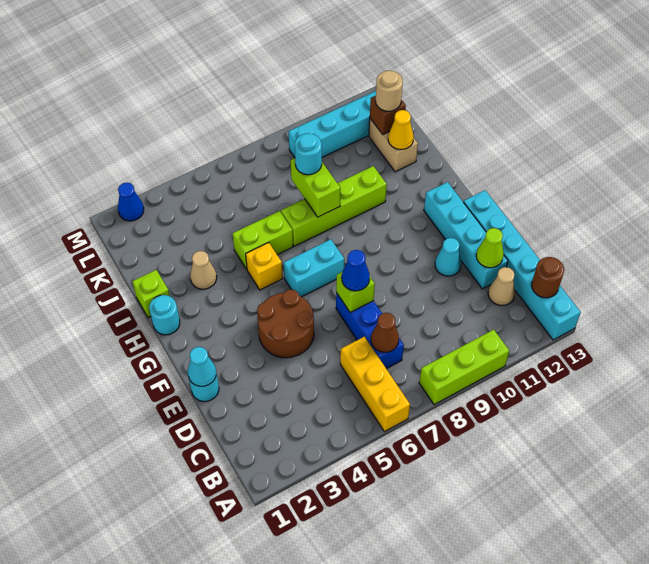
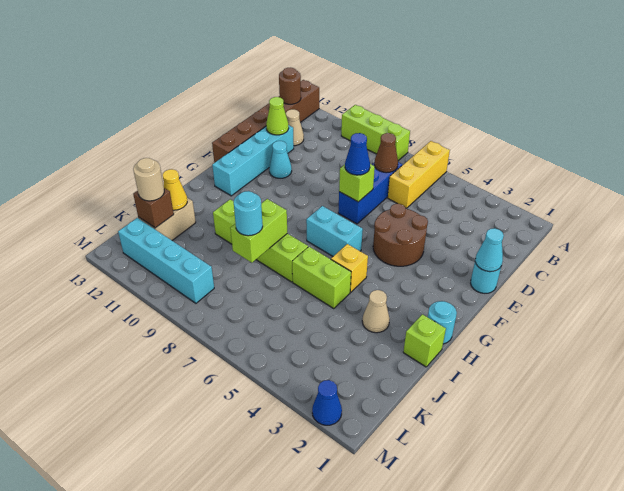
cyan brick A13:F13 level 1 -> brown brick A13:F13 level 1

